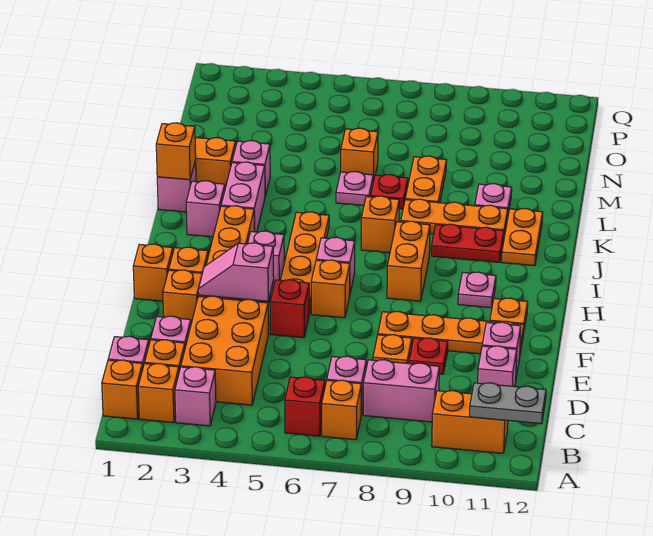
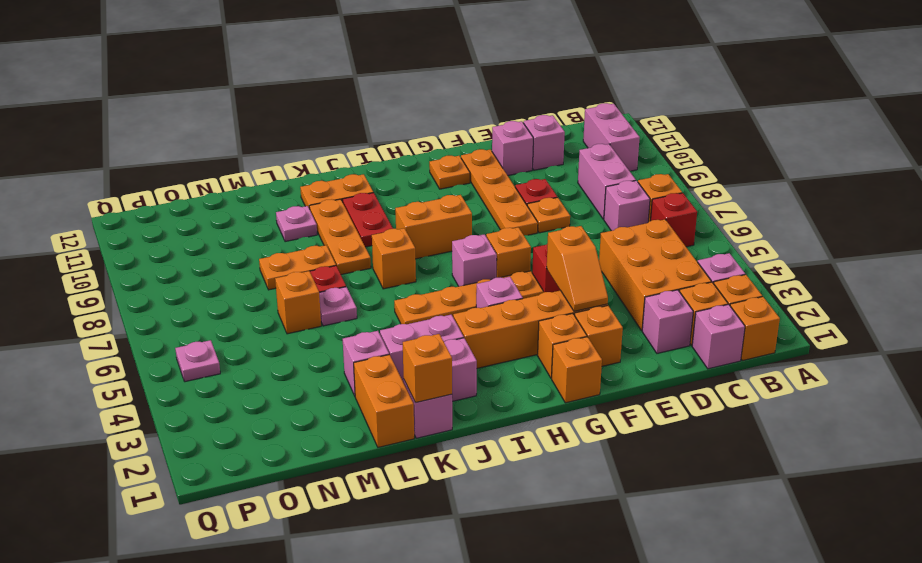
orange brick B10:B11 level 1 -> pink brick B10:B11 level 1
grey plate B11:B12 level 2 -> none
orange brick C3:E4 level 1 -> orange brick C3:D5 level 1
pink slope F3:F4 level 2 top 4 -> orange slope F3:F4 level 2 top 4
pink plate H10 level 1 -> pink plate P5 level 1

